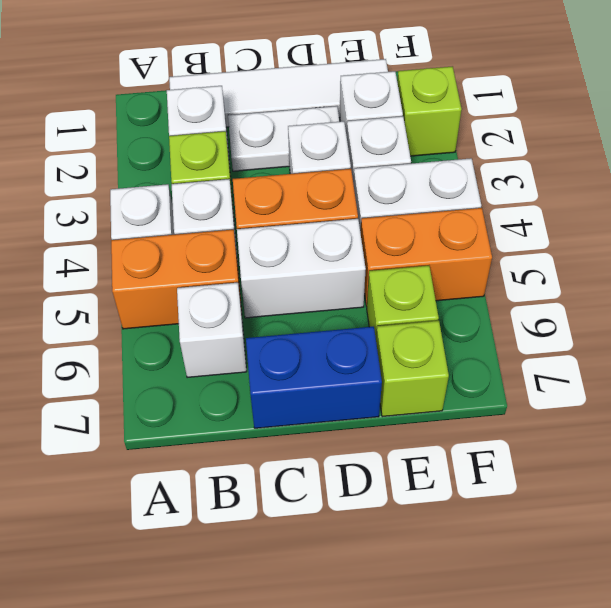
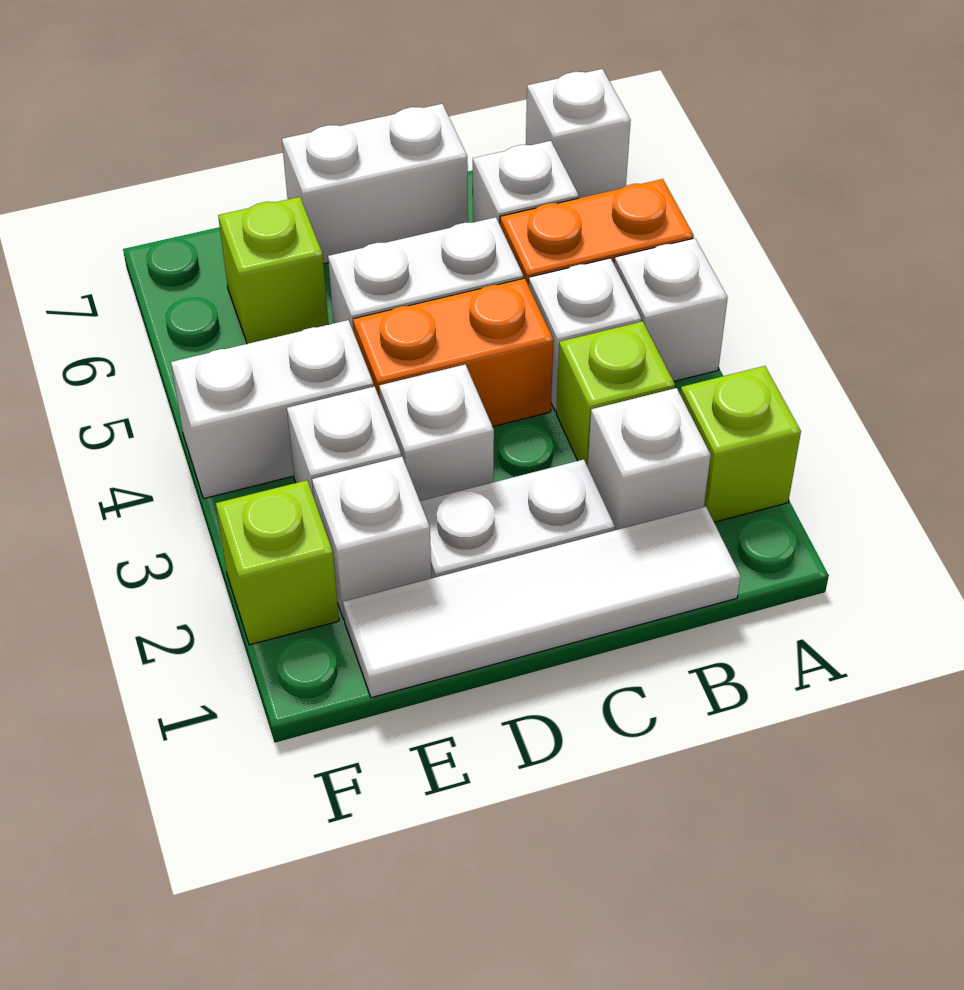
none -> white brick A7 level 1
blue brick C7:D7 level 1 -> white brick C7:D7 level 1
orange brick E5:F5 level 1 -> none
lime brick E7 level 1 -> lime brick A2 level 1

